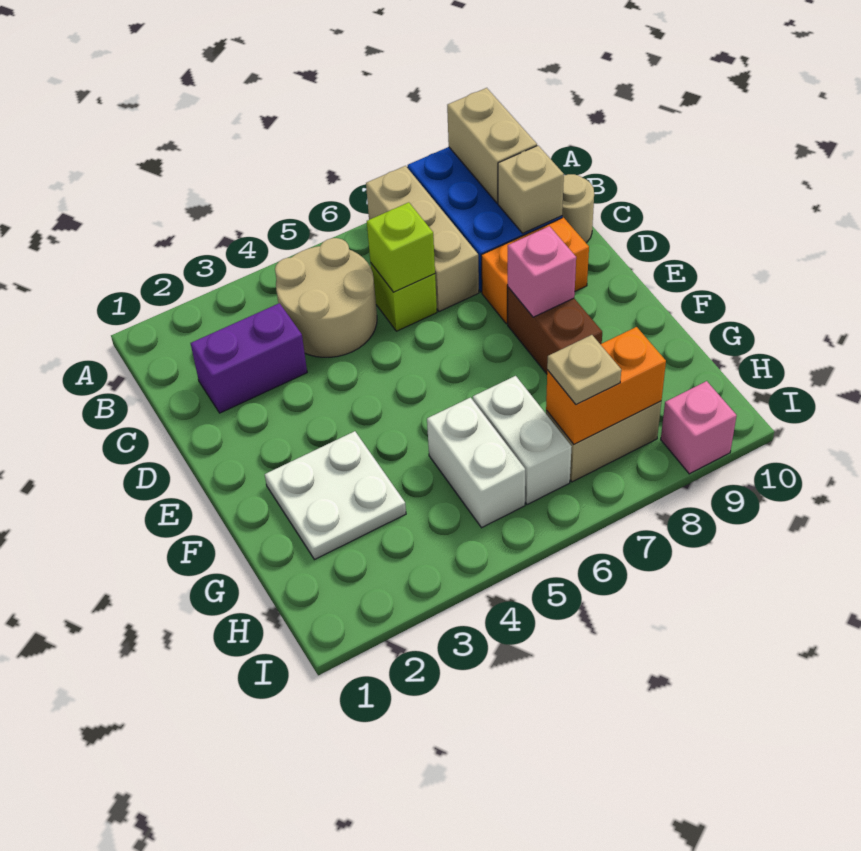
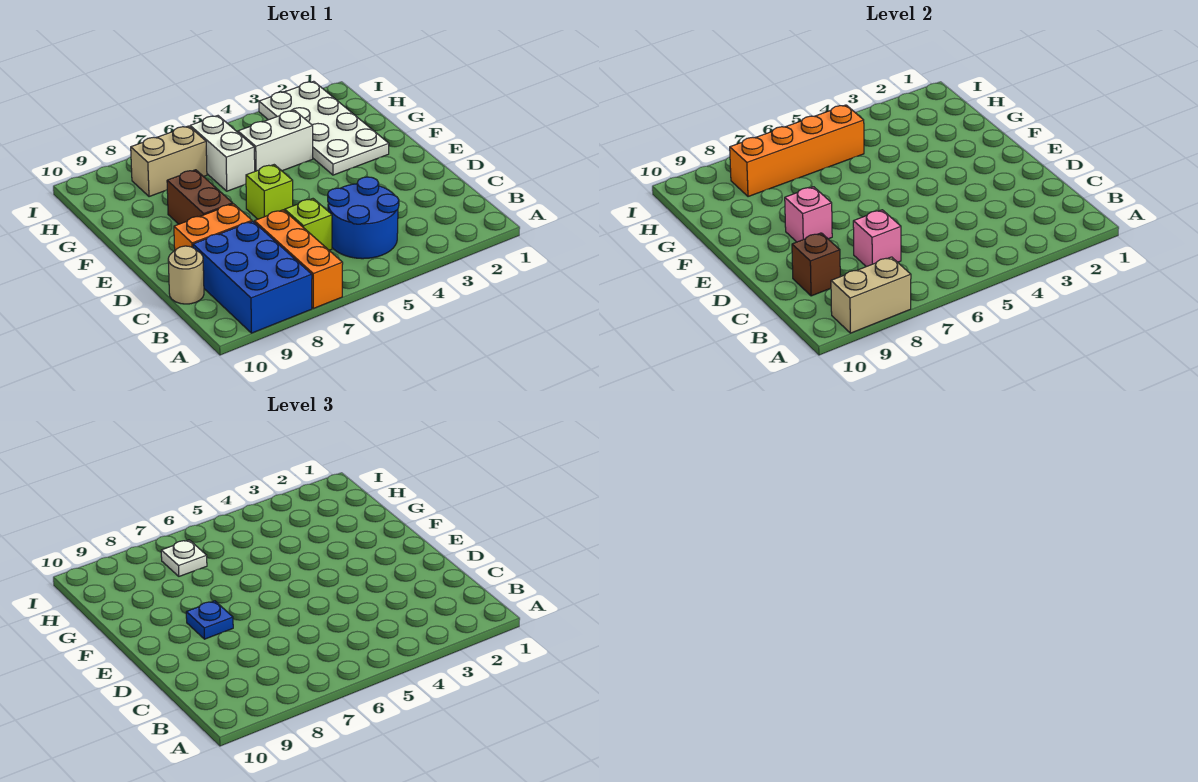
tan brick A7:C7 level 1 -> orange brick A7:C7 level 1
tan brick A9:B9 level 2 -> tan brick A8:A9 level 2
tan round brick B4:C5 level 1 -> blue round brick B4:C5 level 1
purple brick C2:C3 level 1 -> none
lime brick C6 level 2 -> lime brick E6 level 1
tan brick C9 level 2 -> brown brick C9 level 2
none -> blue plate E8 level 3
white plate F2:G3 level 1 -> white plate F2:I3 level 1
white brick G5:H5 level 1 -> white brick G4:G5 level 1
orange brick H7:H8 level 2 -> orange brick H5:H8 level 2
tan plate H7 level 3 -> white plate H7 level 3
pink brick I9 level 1 -> pink brick C7 level 2

